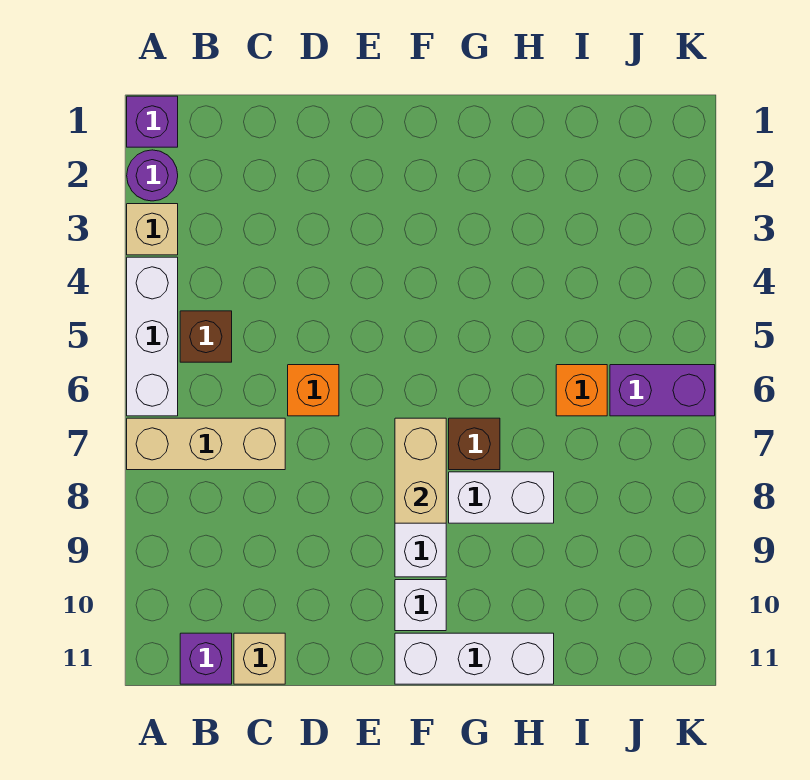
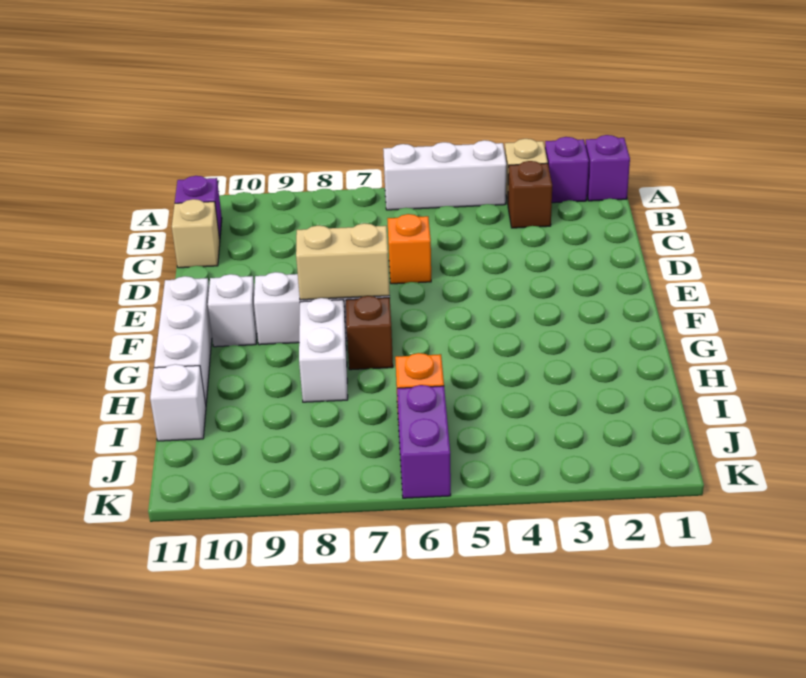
purple round brick A2 level 1 -> purple brick A2 level 1
tan brick A7:C7 level 1 -> none
brown brick B5 level 1 -> brown brick B3 level 1
none -> white brick I11 level 1

